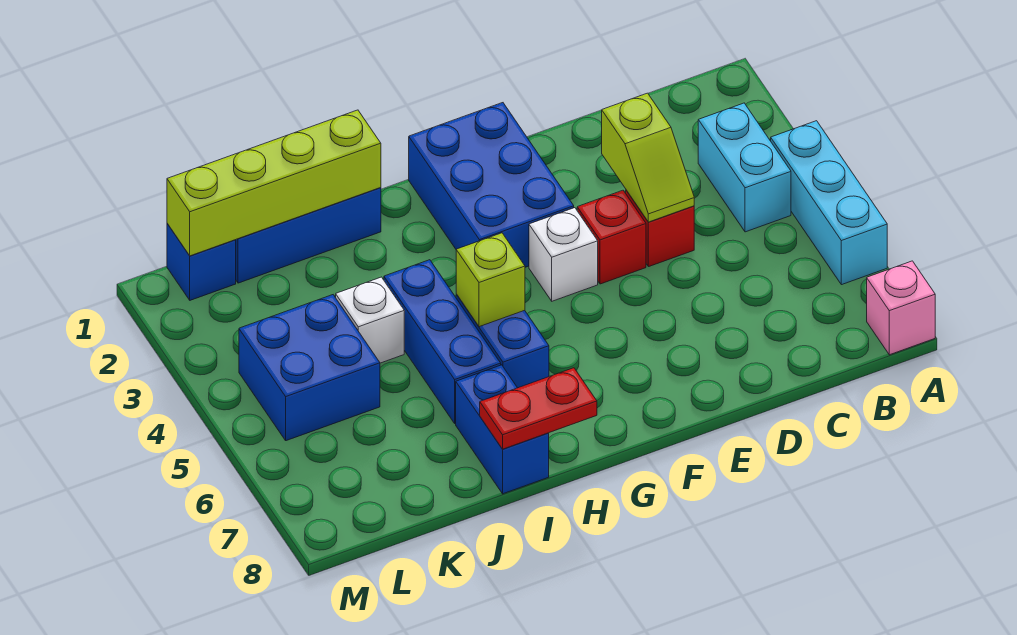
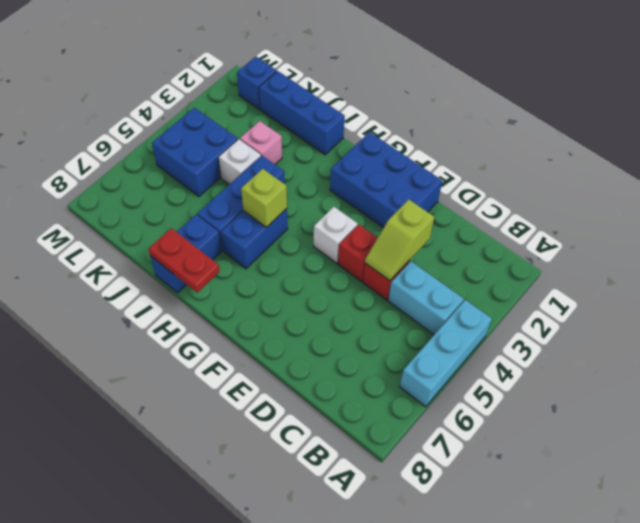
pink brick A8 level 1 -> pink brick J3 level 1
cyan brick B3:B4 level 1 -> cyan brick B4:C4 level 1
blue brick F1:G3 level 1 -> blue brick E1:G2 level 1
lime brick I1:L1 level 2 -> none

